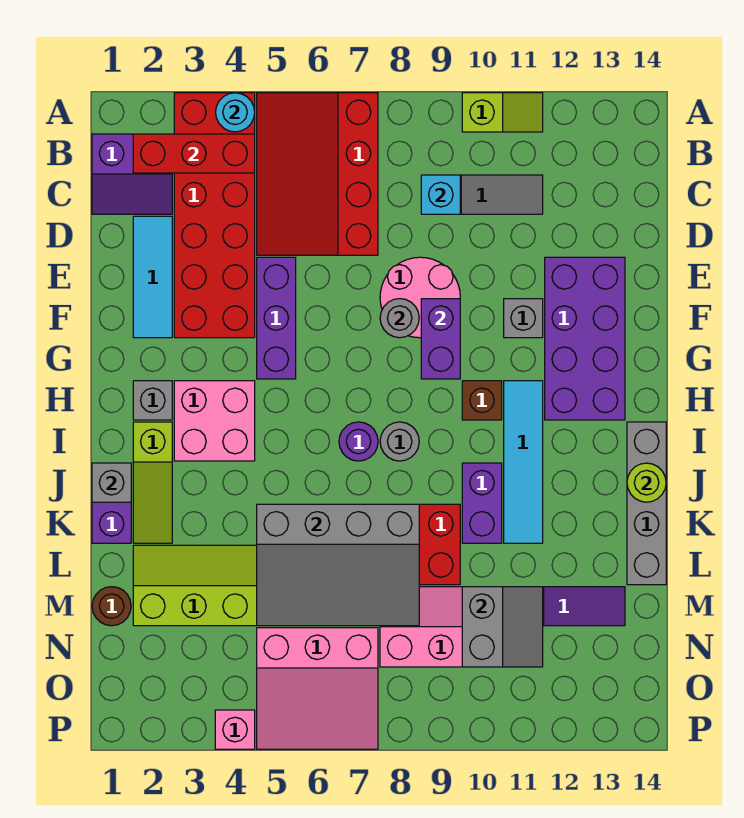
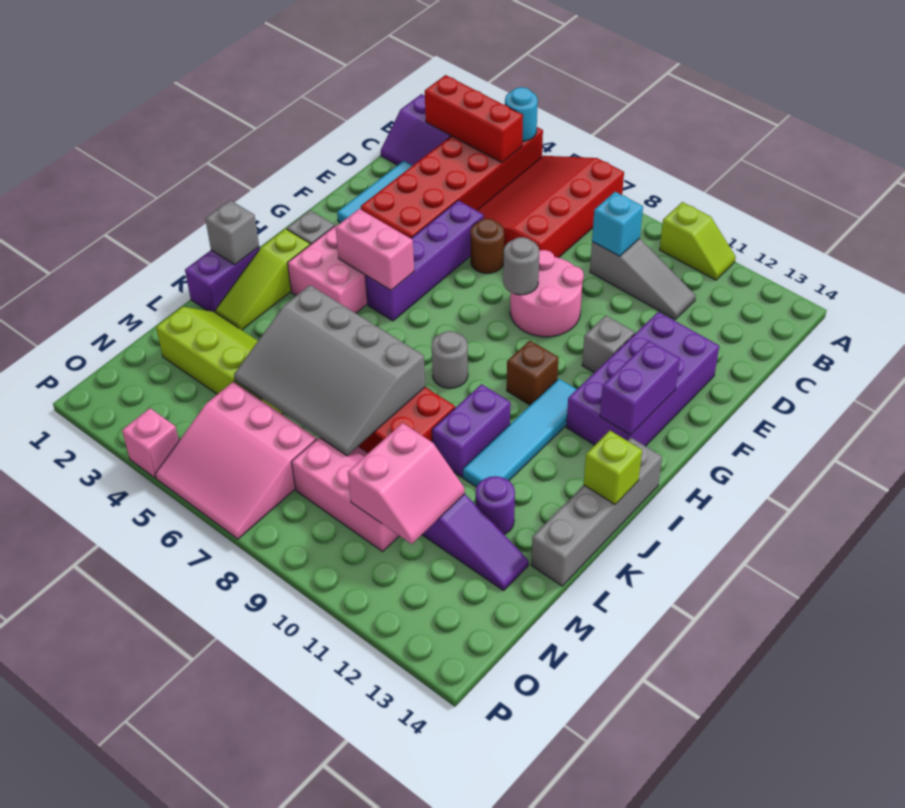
purple brick E5:G5 level 1 -> purple brick E5:H5 level 1
purple brick F9:G9 level 2 -> purple brick G13:H13 level 2
none -> pink brick H4:H5 level 2
purple round brick I7 level 1 -> purple round brick L12 level 1
lime round brick J14 level 2 -> lime brick J14 level 2
brown round brick M1 level 1 -> brown round brick E6 level 1
grey slope M10:N11 level 2 top 10 -> pink slope M10:N11 level 2 top 10

